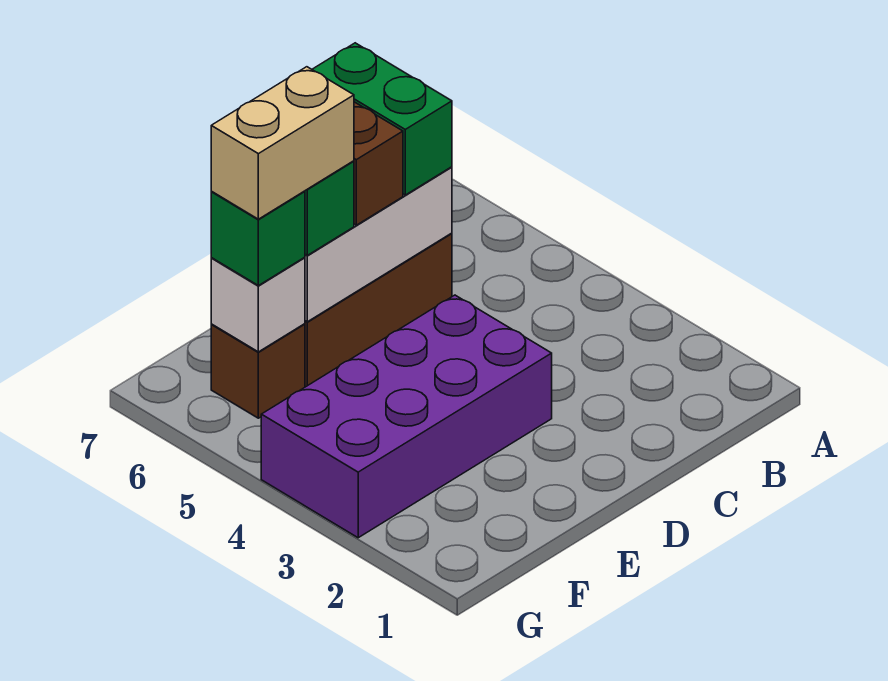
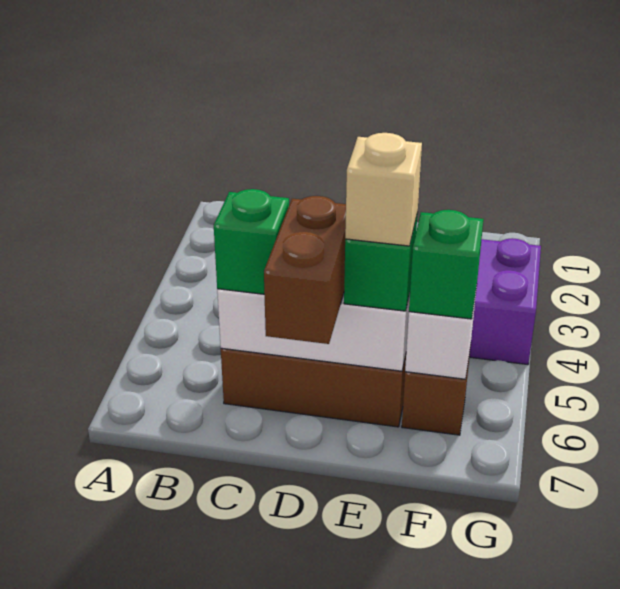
green brick C6:C7 level 3 -> green brick C6 level 3
tan brick E6:F6 level 4 -> tan brick E6 level 4

